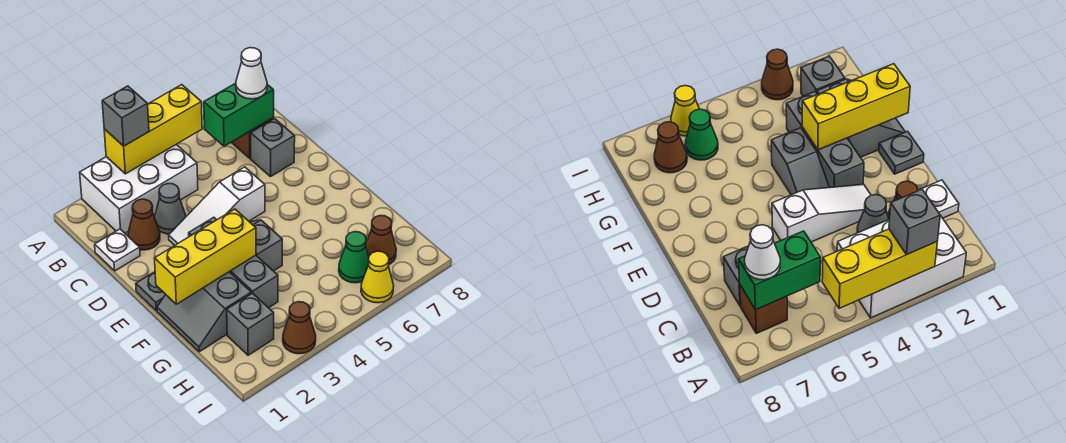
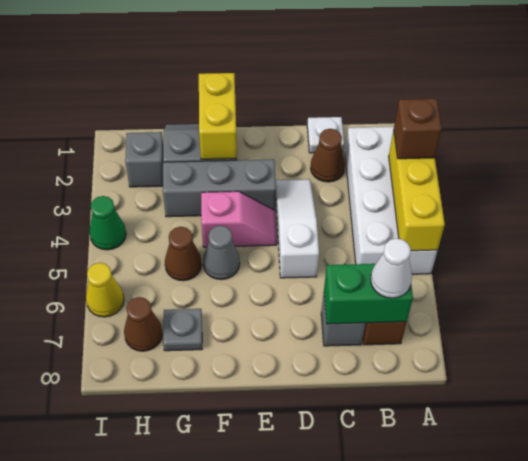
white brick A2:B4 level 1 -> white brick A2:B5 level 1
grey brick A3 level 3 -> brown brick A3 level 3
green brick B6:B7 level 2 -> green brick B7:C7 level 2
grey cone C3 level 1 -> grey cone F5 level 1
grey plate E1 level 1 -> grey plate G7 level 1
grey slope E4:F4 level 1 top F -> pink slope E4:F4 level 1 top F
yellow brick F1:F3 level 2 -> yellow brick F1:F2 level 2
green cone H6 level 1 -> green cone I4 level 1
brown cone I3 level 1 -> brown cone G5 level 1

